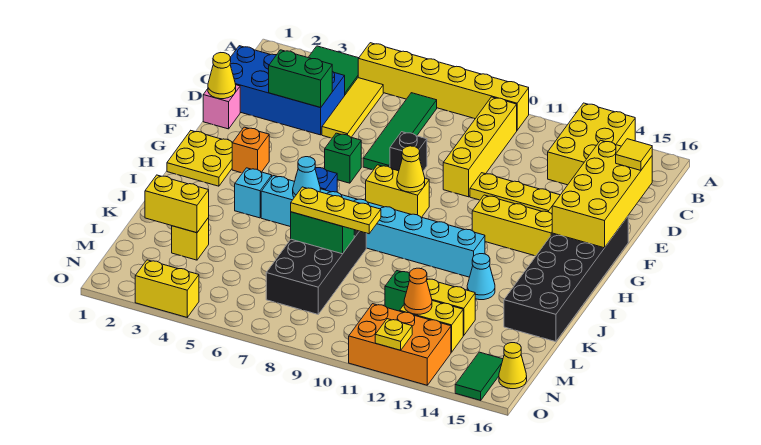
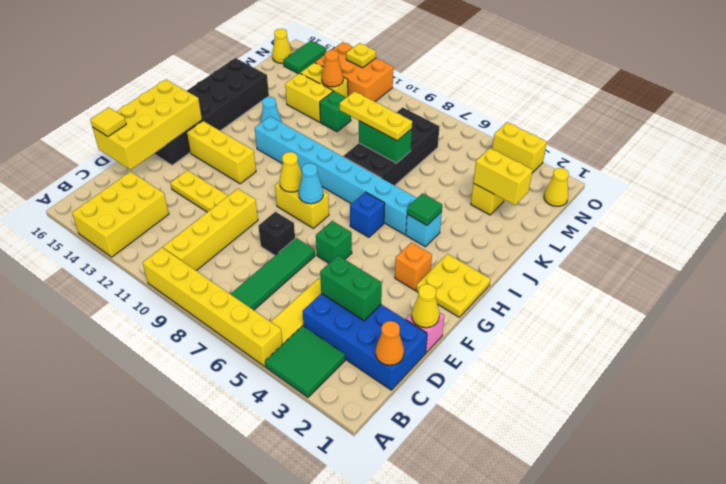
none -> orange cone C1 level 2
none -> green tile I4 level 2
cyan cone I6 level 2 -> cyan cone G8 level 2
none -> yellow cone N1 level 1

